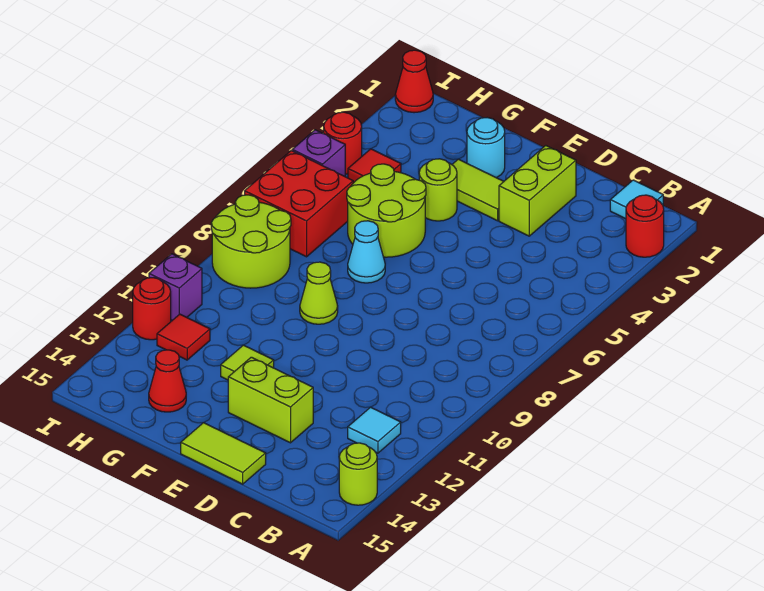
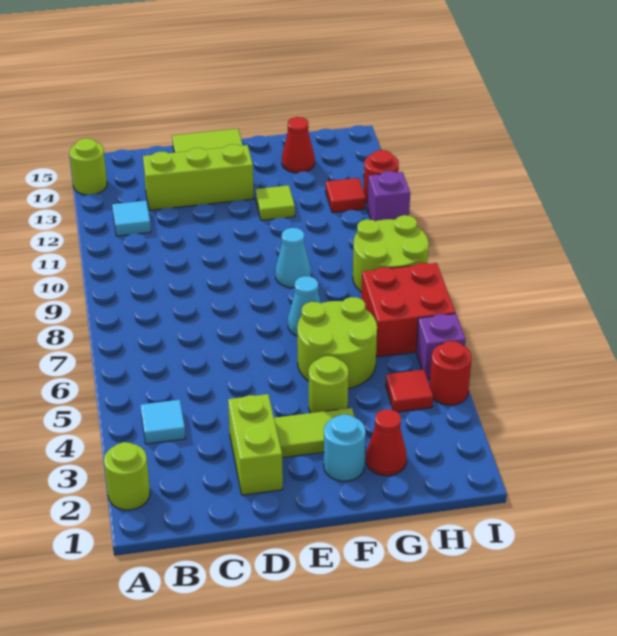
red round brick A2 level 1 -> lime round brick A2 level 1
cyan tile B1 level 1 -> cyan tile B4 level 1
lime brick D13:E13 level 1 -> lime brick C13:E13 level 1
lime cone F9 level 1 -> cyan cone F9 level 1
red cone I1 level 1 -> red cone G2 level 1

